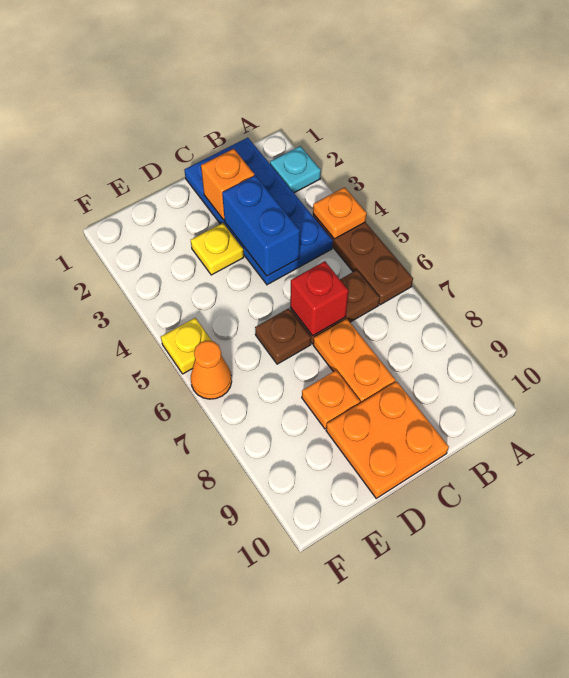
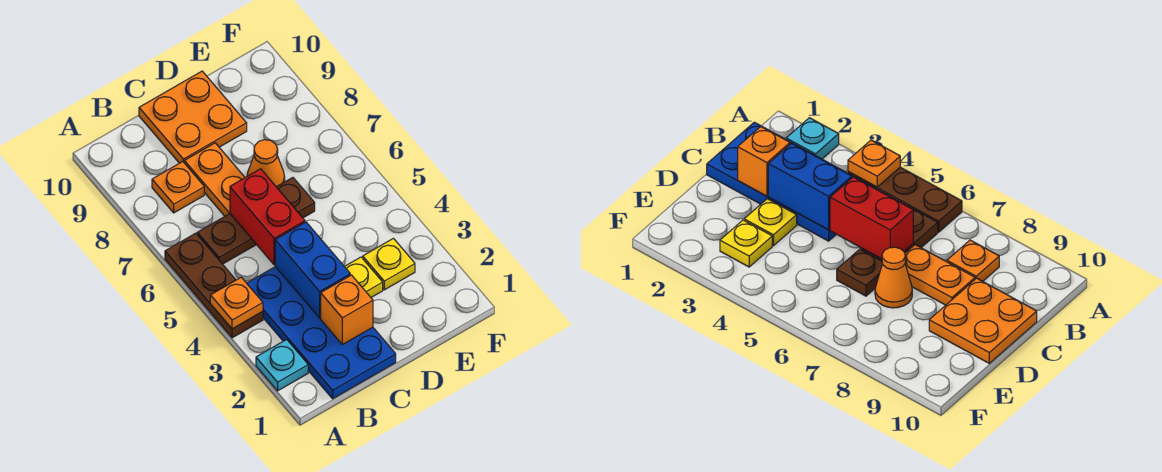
red brick C6 level 2 -> red brick C5:C6 level 2
orange plate D8 level 1 -> orange plate B8 level 1
yellow plate F5 level 1 -> yellow plate E3 level 1
orange cone F6 level 1 -> orange cone D7 level 1

